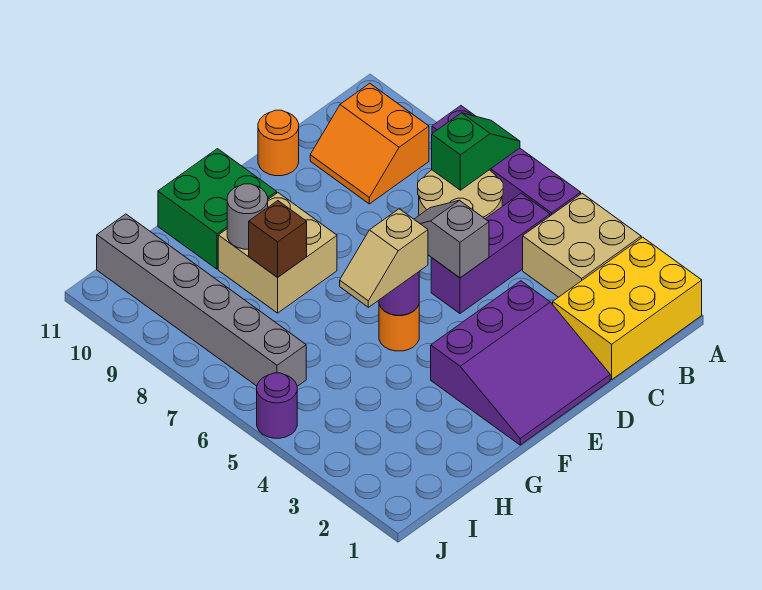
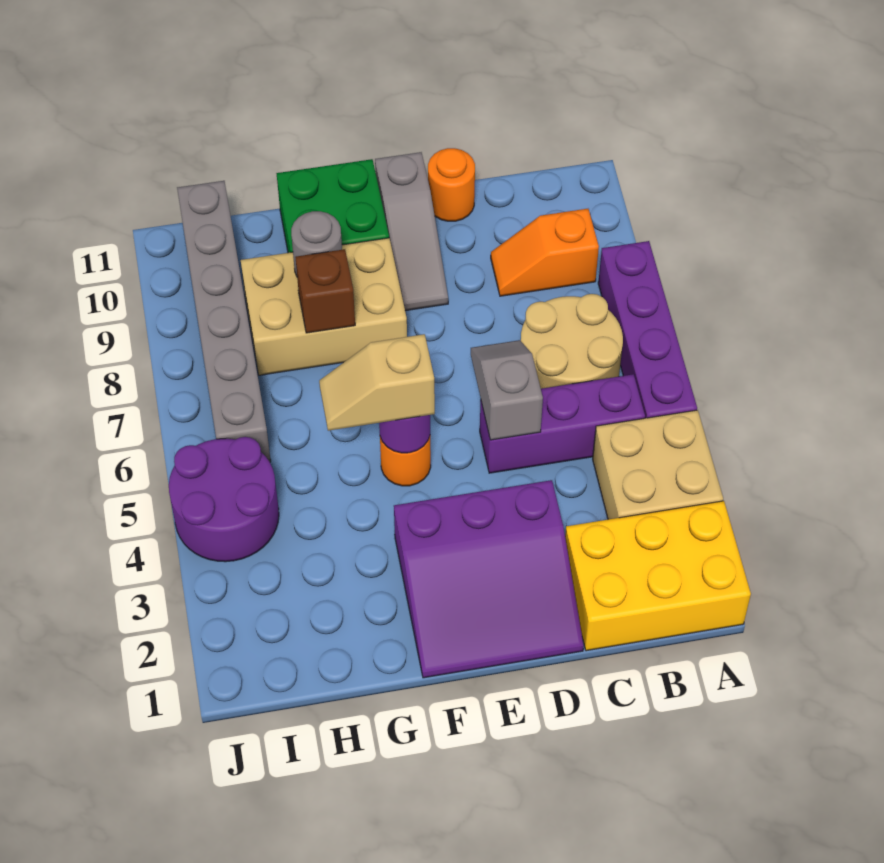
green slope A7:B7 level 2 top B -> none
orange slope B9:C10 level 1 top B -> orange slope B9:C9 level 1 top B
none -> grey slope E9:E11 level 1 top 11
tan brick F8:G9 level 1 -> tan brick F8:H9 level 1
purple round brick J5 level 1 -> purple round brick I4:J5 level 1

